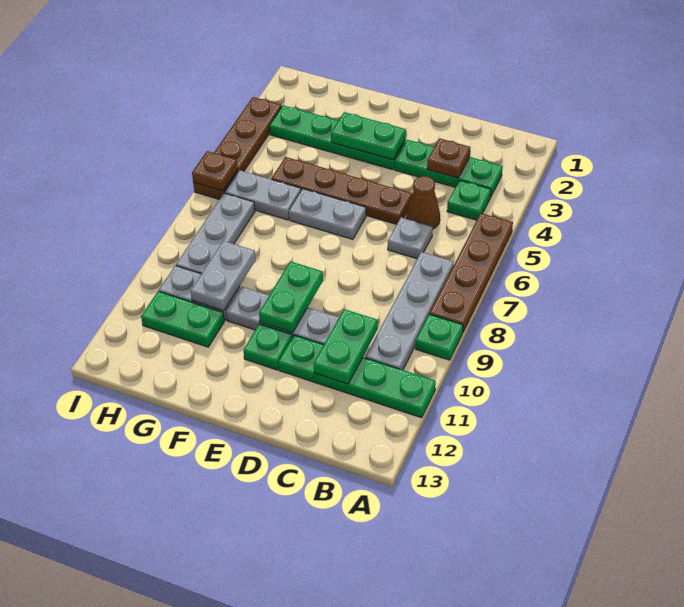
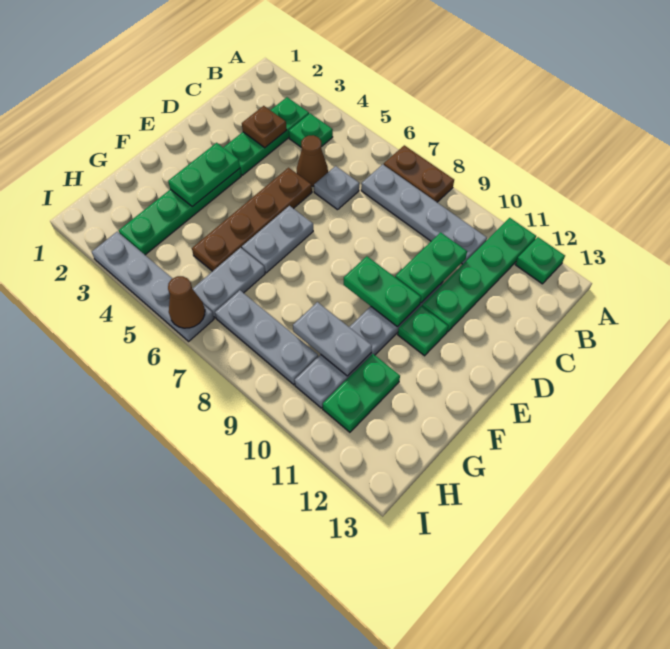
brown plate A5:A8 level 1 -> brown plate A7:A8 level 1
green plate A9 level 1 -> green plate A12 level 1
green plate C10:C11 level 2 -> green plate C10:D10 level 2
brown plate I3:I6 level 1 -> grey plate I3:I6 level 1
brown plate I6 level 2 -> brown cone I6 level 2

